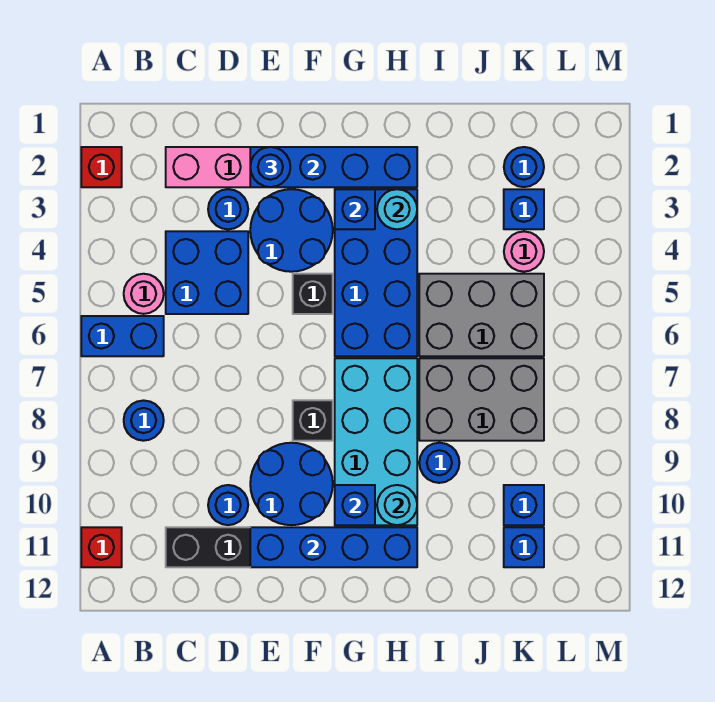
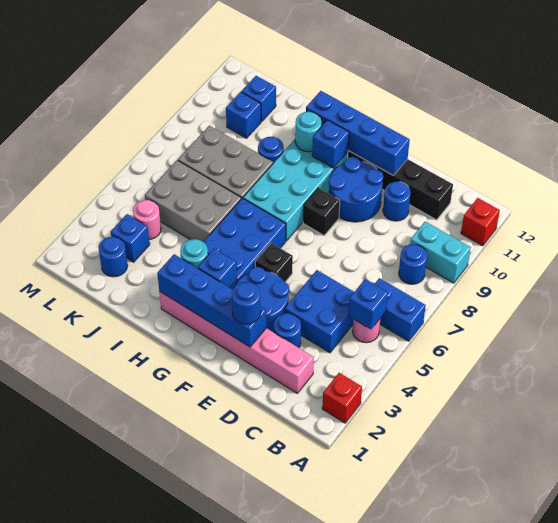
none -> cyan brick A9:B9 level 1
none -> blue brick B5 level 2

